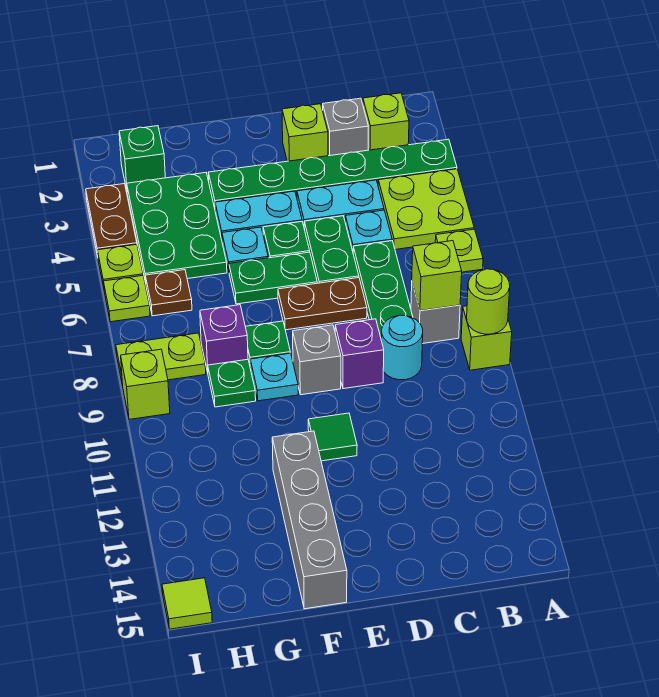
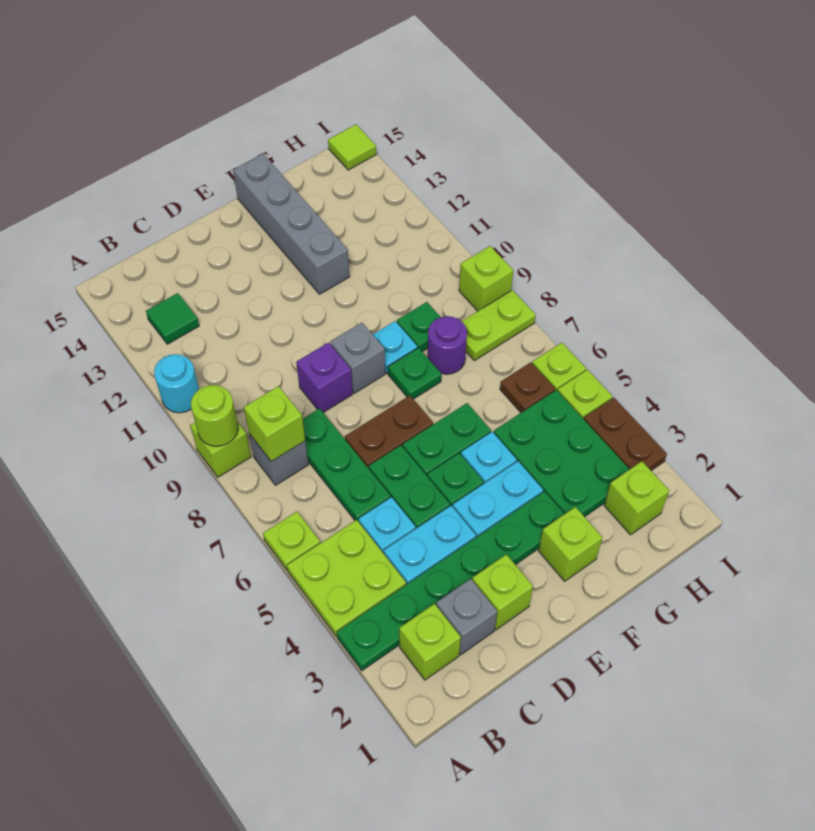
cyan round brick C9 level 1 -> cyan round brick A11 level 1
green tile E11 level 1 -> green tile B13 level 1
none -> lime brick F2 level 1
purple brick G8 level 1 -> purple round brick G8 level 1
green brick H2 level 1 -> lime brick H2 level 1

